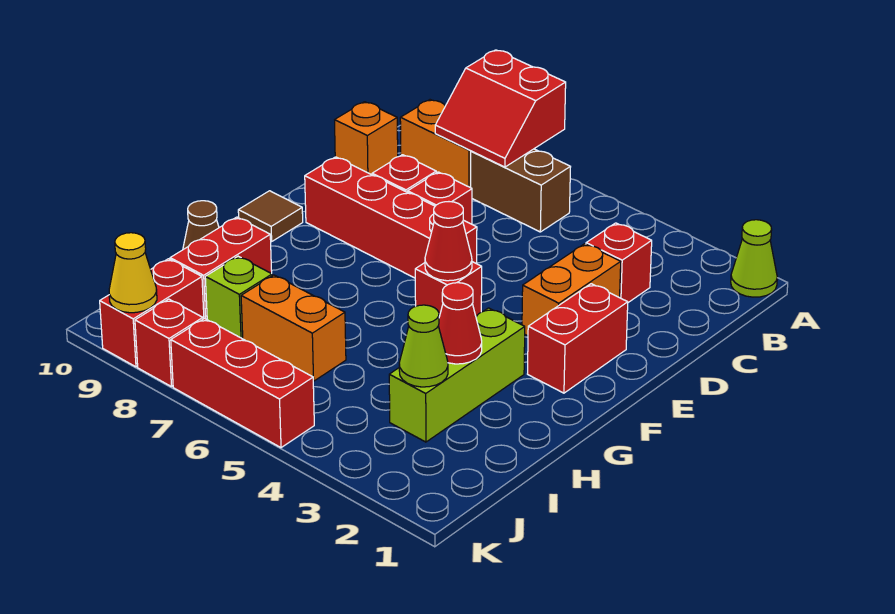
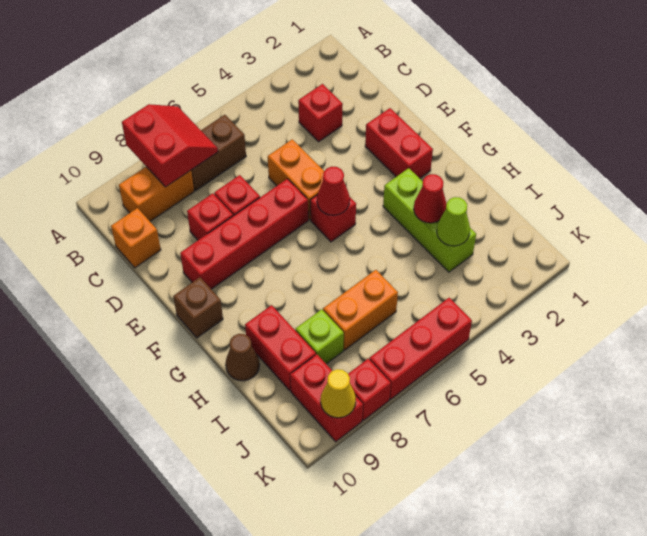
lime cone A1 level 1 -> none
red slope A7:B8 level 2 top A -> red slope A7:B8 level 2 top 8
orange brick D3:E3 level 1 -> orange brick D5:E5 level 1
brown tile F10 level 1 -> brown brick F10 level 1

